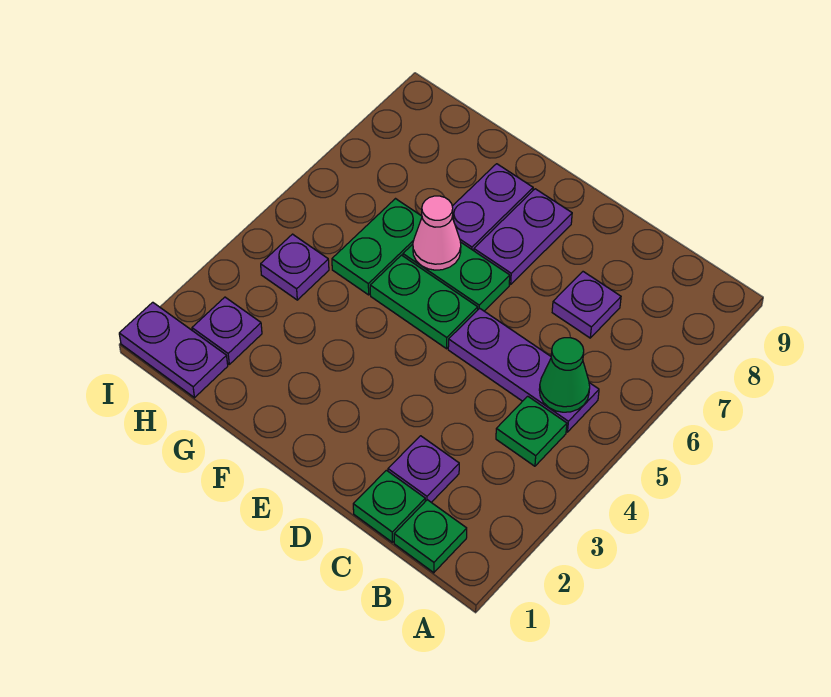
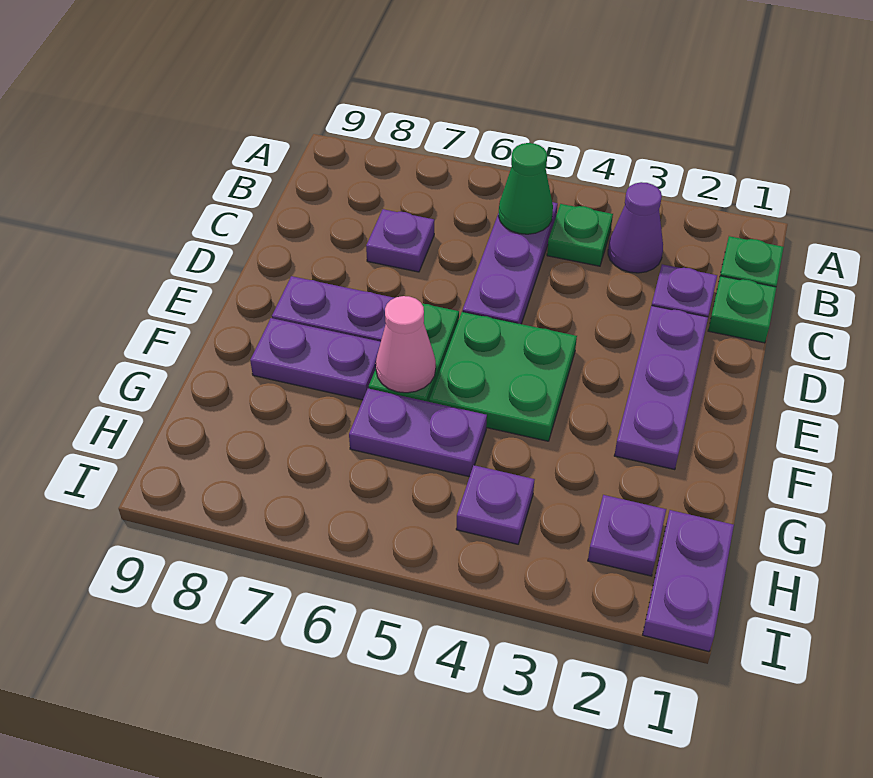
none -> purple cone B3 level 1
none -> purple plate D2:F2 level 1
green plate E5:F5 level 1 -> green plate E4:F5 level 1
green plate G5:G6 level 1 -> purple plate G5:G6 level 1

